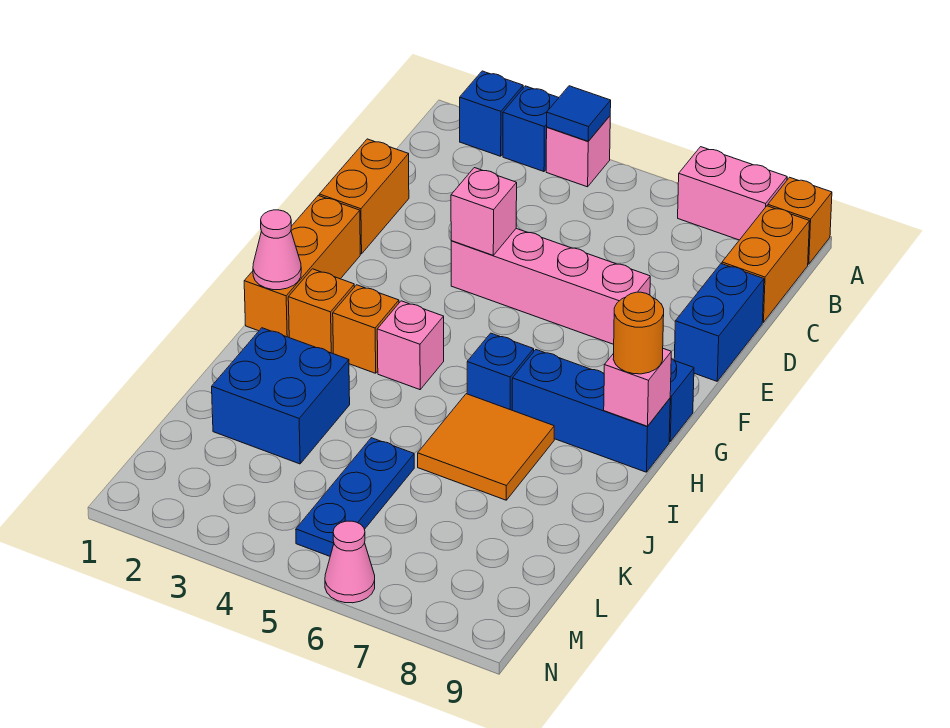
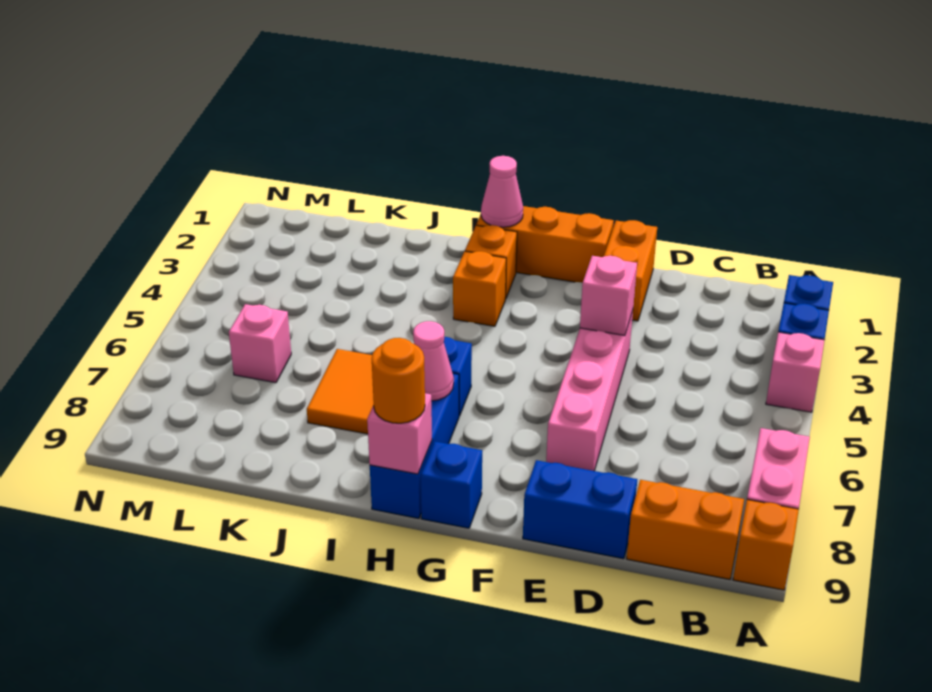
blue tile A4 level 2 -> none
orange brick D1:E1 level 1 -> orange brick E1:E2 level 1
pink brick H4 level 1 -> pink brick L6 level 1
blue brick J2:K3 level 1 -> none
blue plate K5:M5 level 1 -> none
pink cone N6 level 1 -> pink cone H7 level 2

